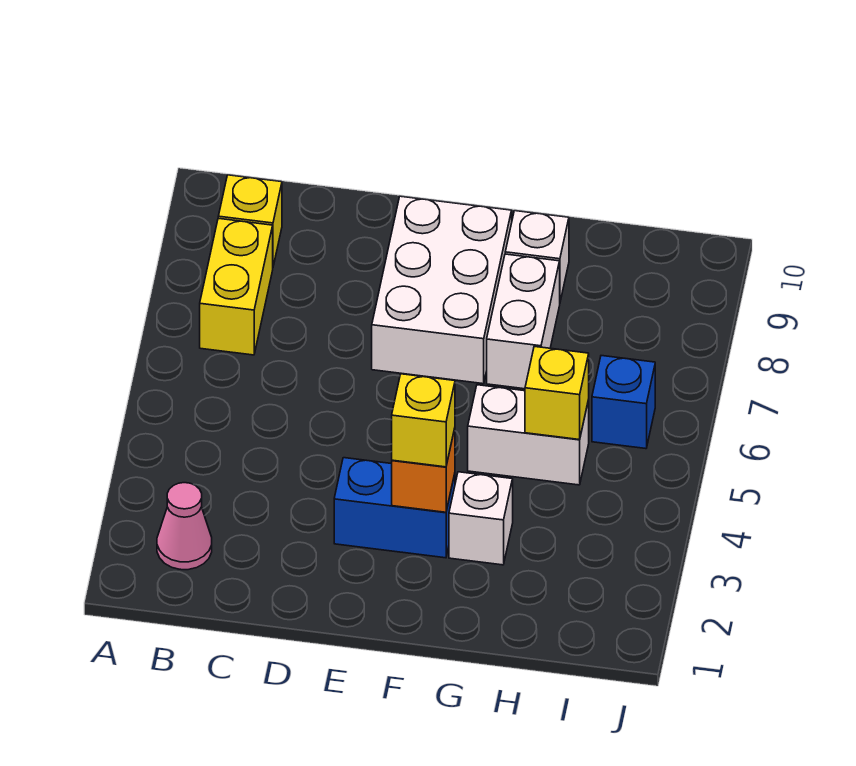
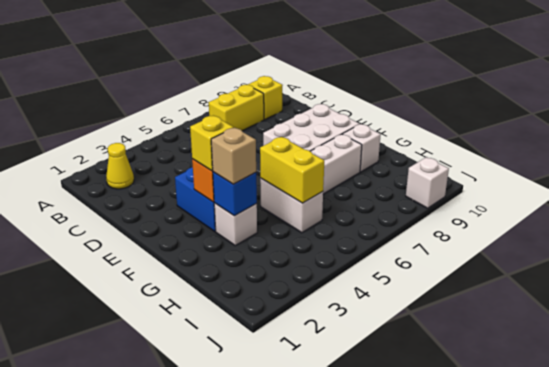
pink cone B2 level 1 -> yellow cone B2 level 1
none -> tan brick G3 level 3
yellow brick H5 level 2 -> yellow brick G5:H5 level 2
blue brick I6 level 1 -> blue brick G3 level 2
none -> white brick J9 level 1

